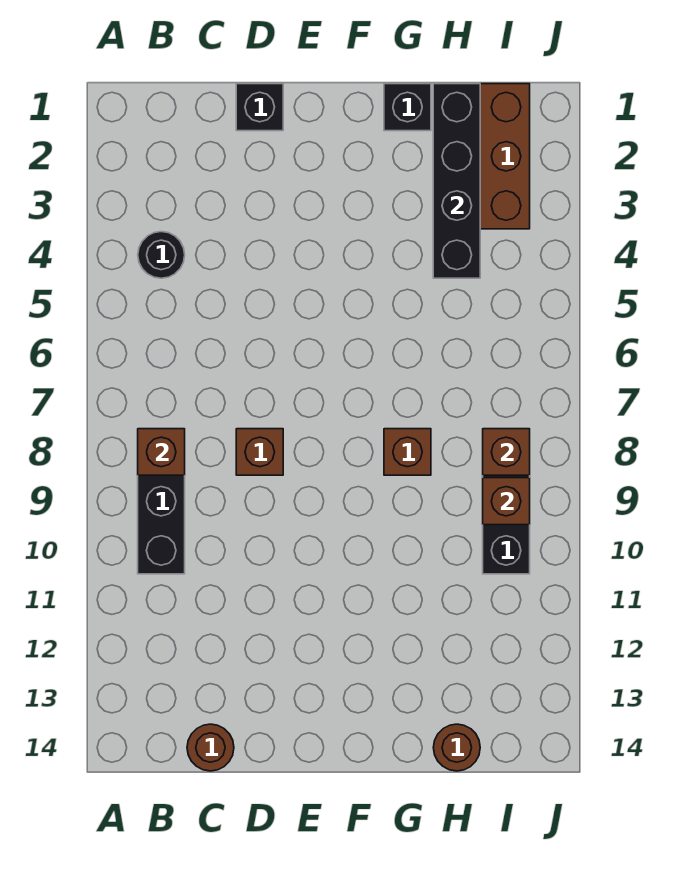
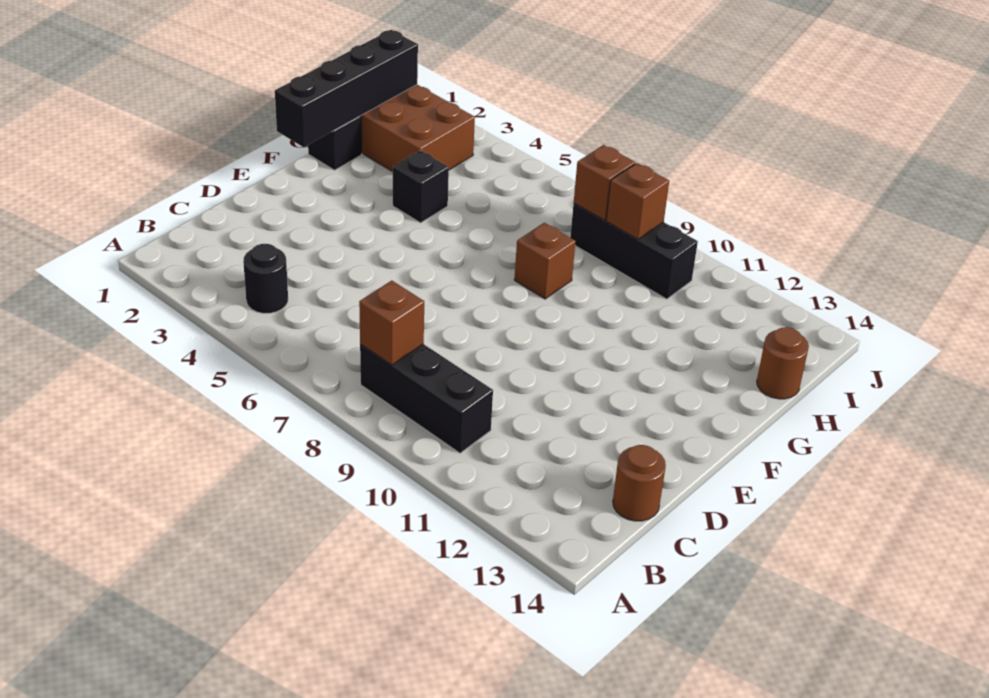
black brick D1 level 1 -> black brick G4 level 1
brown brick D8 level 1 -> none
black brick H1:H4 level 2 -> black brick F1:I1 level 2

